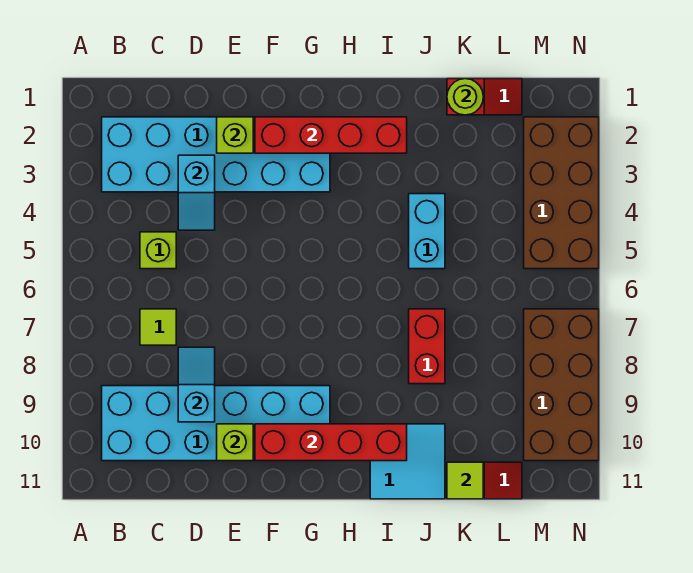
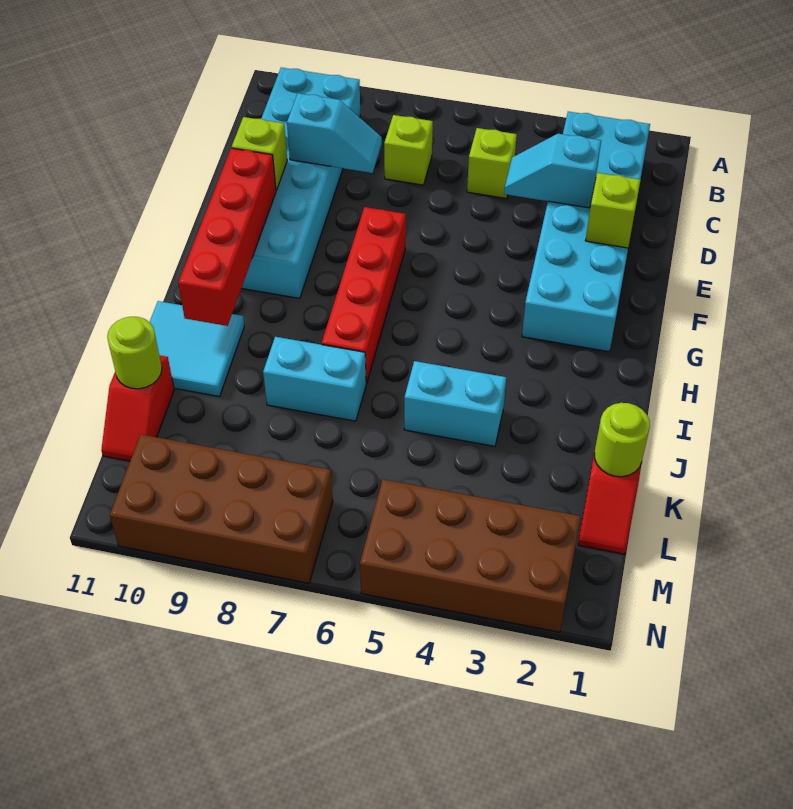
lime tile C7 level 1 -> lime brick C7 level 1
red brick F2:I2 level 2 -> red brick F7:I7 level 1
red brick J7:J8 level 1 -> cyan brick J7:J8 level 1
lime tile K11 level 2 -> lime round brick K11 level 2

